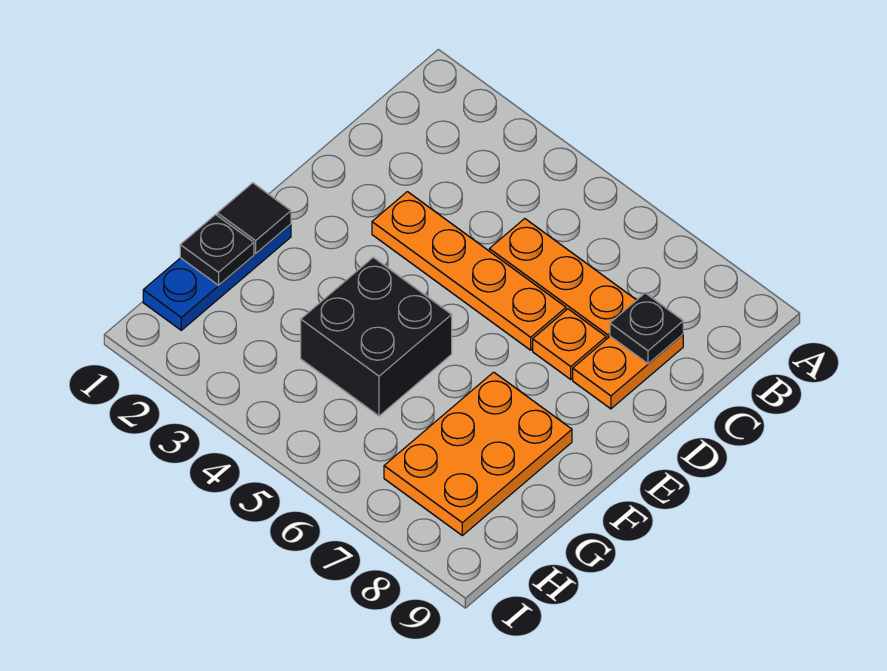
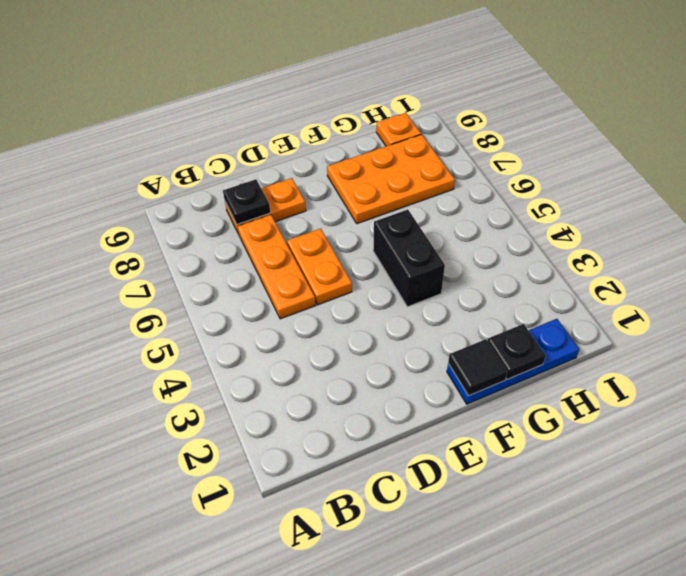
orange plate D3:D6 level 1 -> orange plate D5:D6 level 1
orange plate D7 level 1 -> orange plate H9 level 1
black brick F4:G5 level 1 -> black brick F4:F5 level 1

